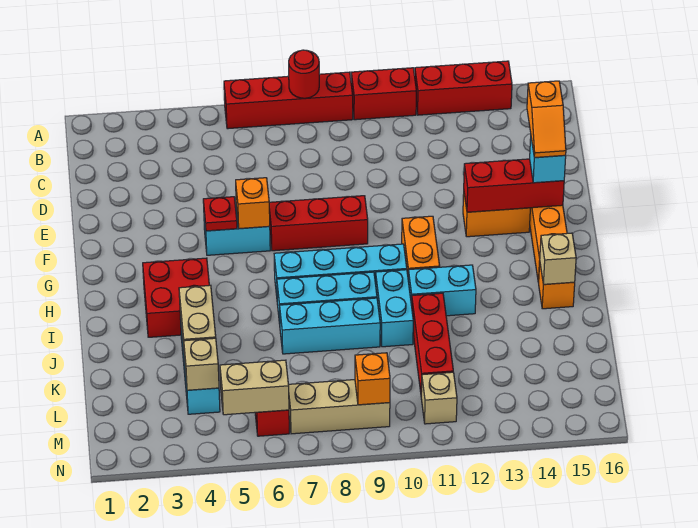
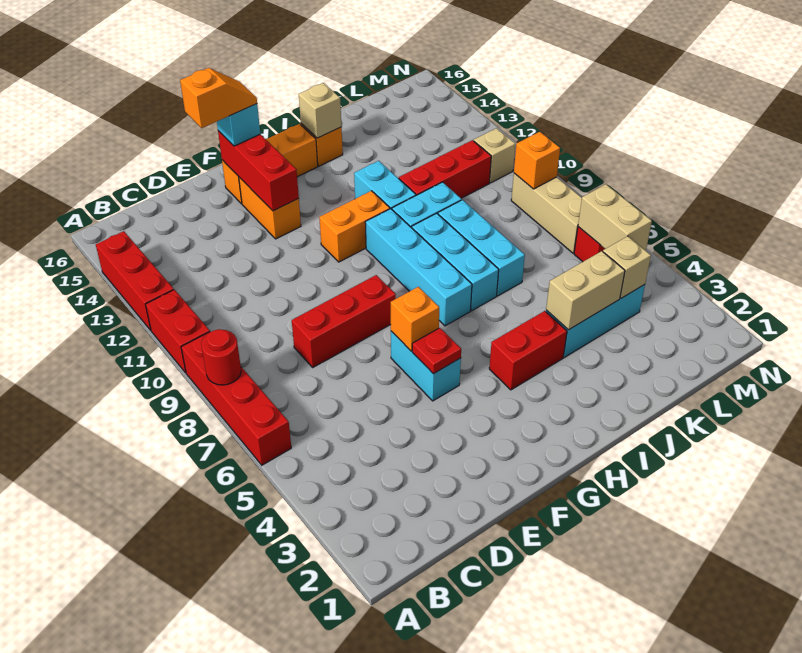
red brick F7:F9 level 1 -> red brick D8:F8 level 1
red brick H3:I4 level 1 -> red brick H4:I4 level 1

